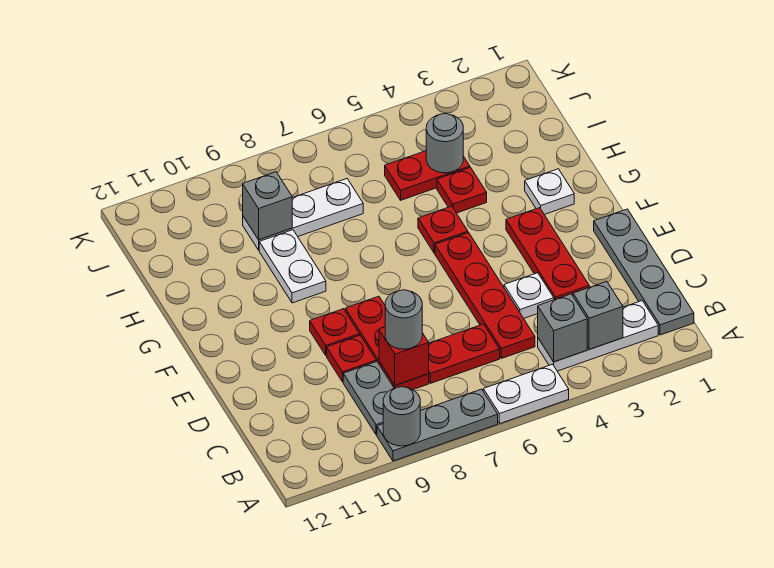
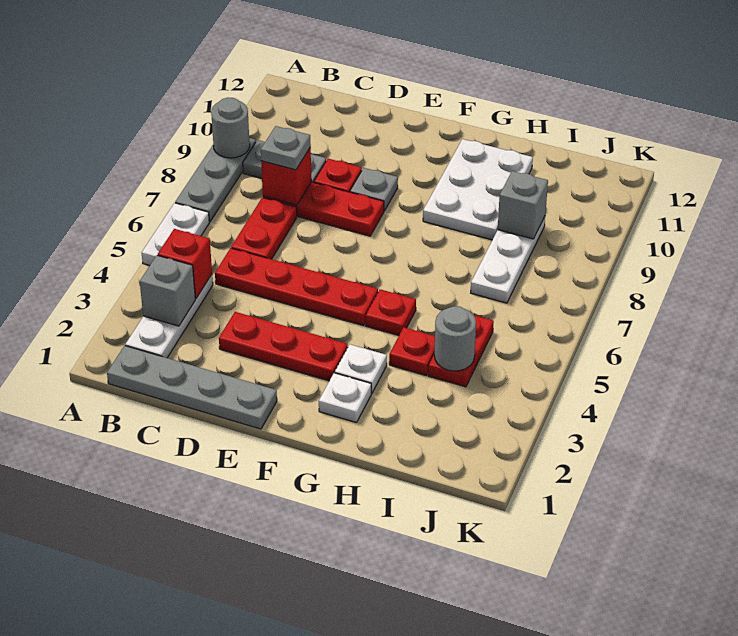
grey brick B4 level 2 -> red brick B4 level 2
grey round brick C8 level 3 -> grey plate C8 level 3
white plate D4 level 1 -> white plate G3 level 1
red plate E9 level 1 -> grey plate E9 level 1
white plate G9:H9 level 1 -> white plate G9:H11 level 1

